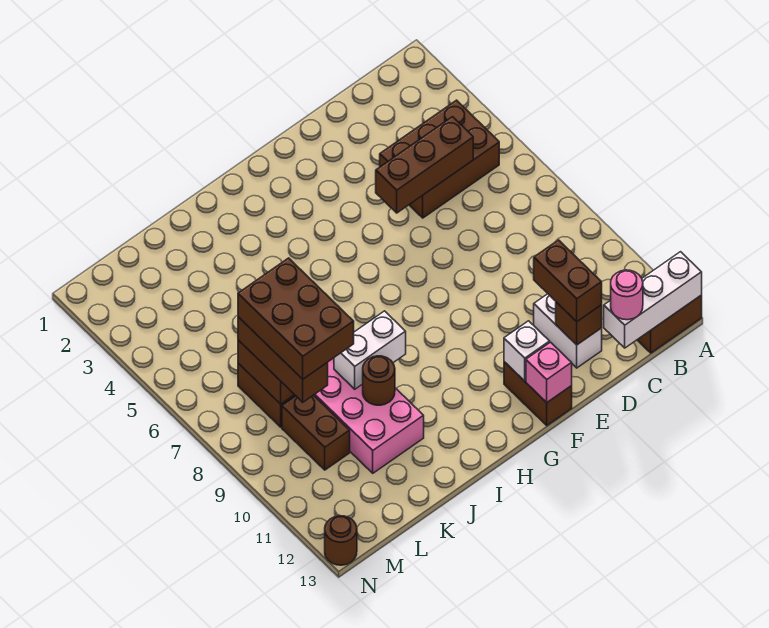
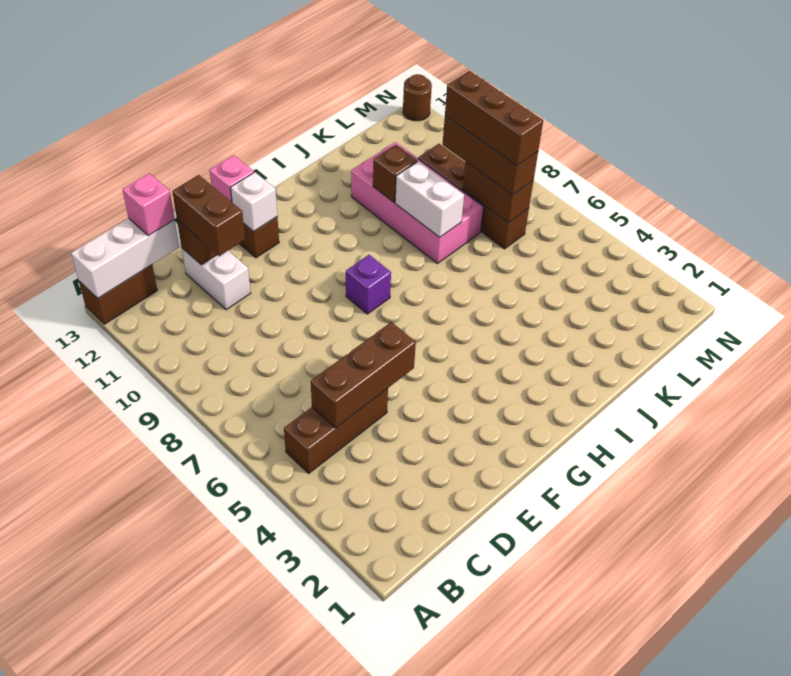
brown brick B4:D5 level 1 -> brown brick B5:D5 level 1
pink round brick C13 level 3 -> pink brick C13 level 3
none -> purple brick G8 level 1
white brick I9:J9 level 2 -> white brick J8:J9 level 2
brown round brick J10 level 2 -> brown brick J10 level 2
brown brick K7:L9 level 4 -> brown brick L7:L9 level 4

